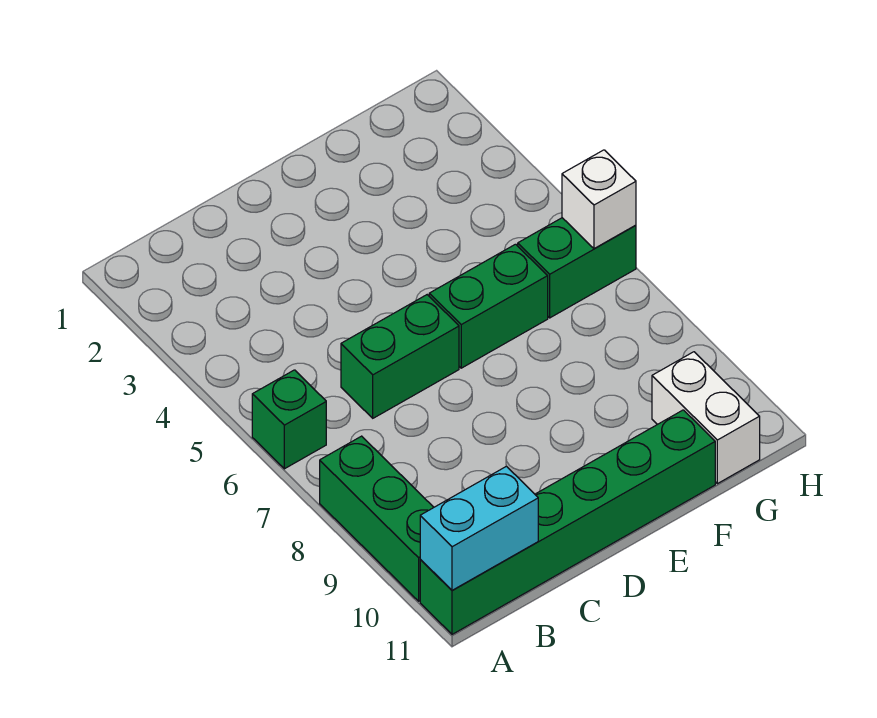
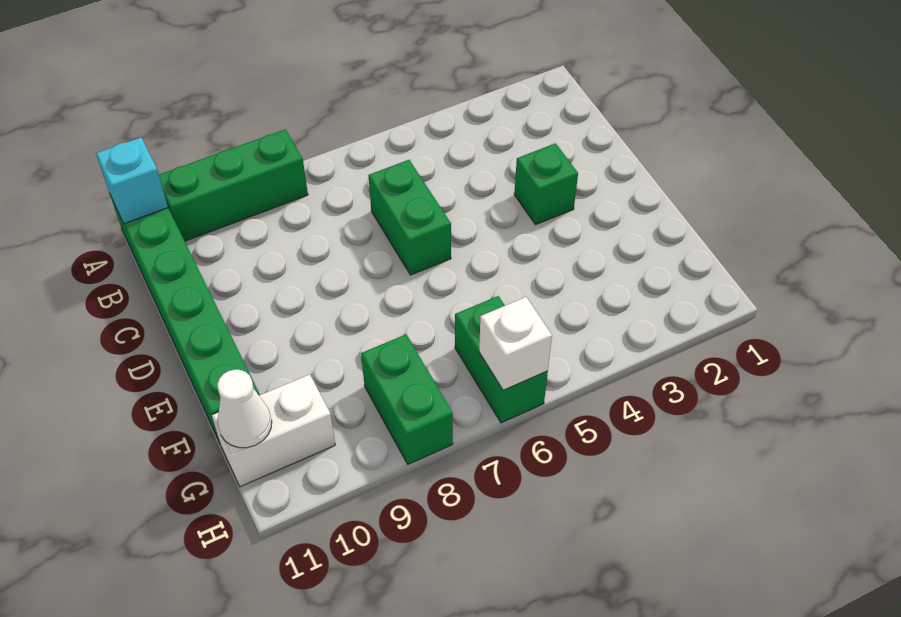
green brick A6 level 1 -> green brick D3 level 1
cyan brick A11:B11 level 2 -> cyan brick A11 level 2
green brick E6:F6 level 1 -> green brick G8:H8 level 1
none -> white cone G11 level 2

